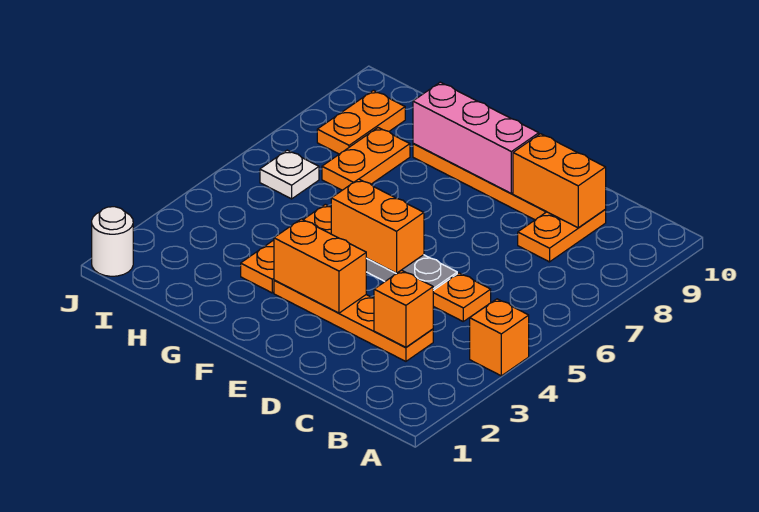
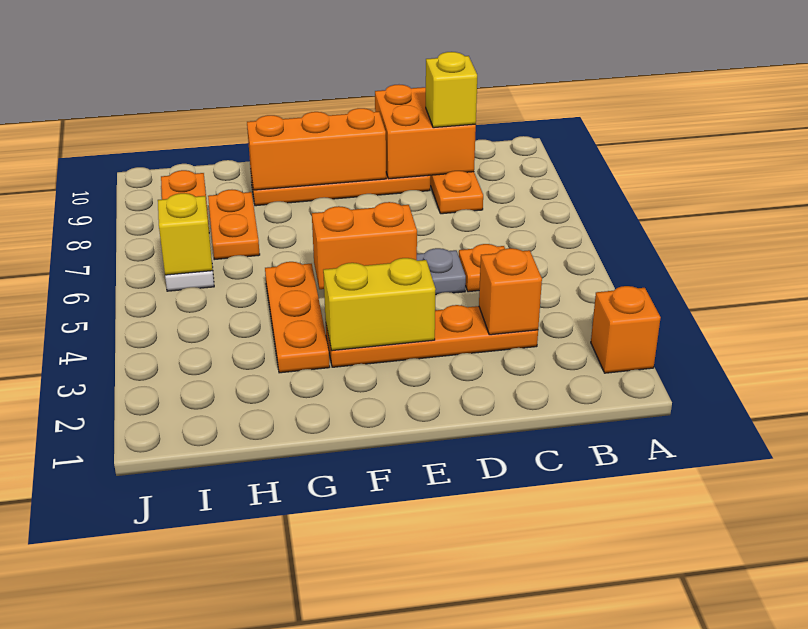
orange brick A4 level 1 -> orange brick A2 level 1
orange brick C9:D9 level 2 -> orange brick C9:D10 level 2
none -> yellow brick C9 level 3
orange brick E3:F3 level 2 -> yellow brick E3:F3 level 2
pink brick E9:G9 level 2 -> orange brick E9:G9 level 2
none -> yellow brick I6 level 2
white round brick J1 level 1 -> none

